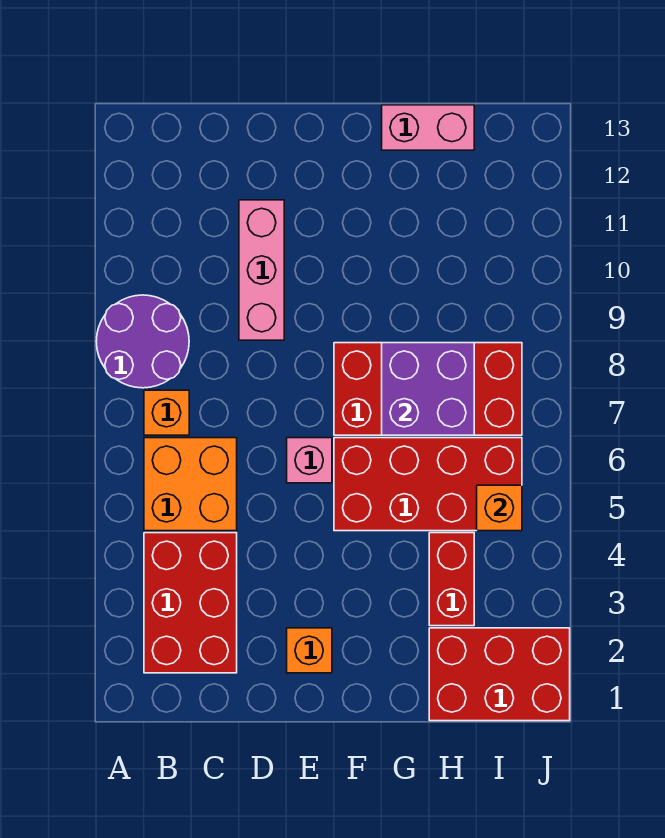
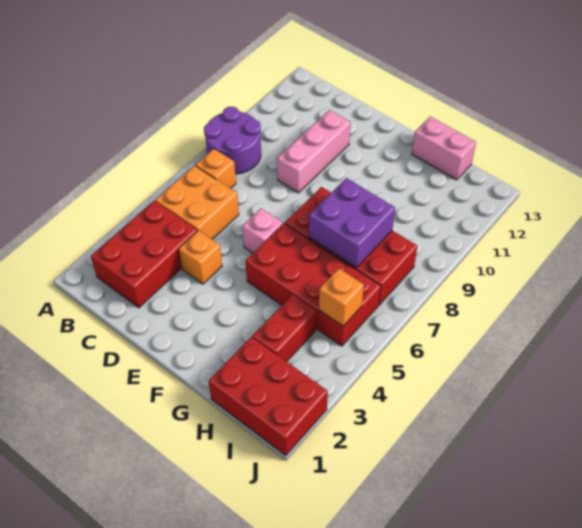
orange brick E2 level 1 -> orange brick D4 level 1

